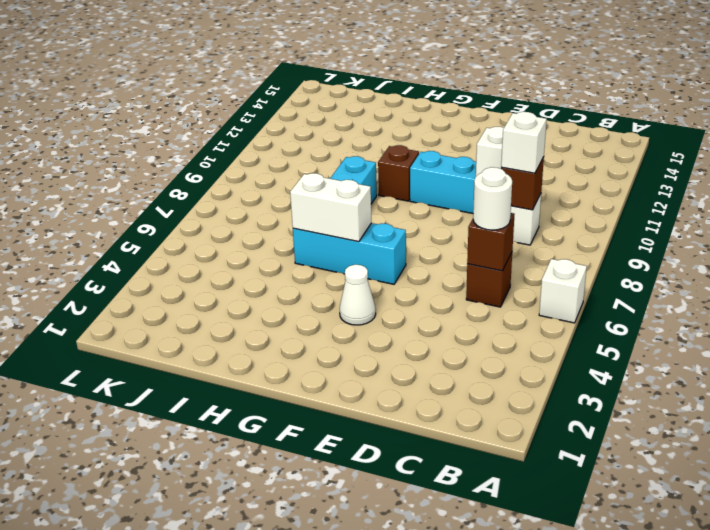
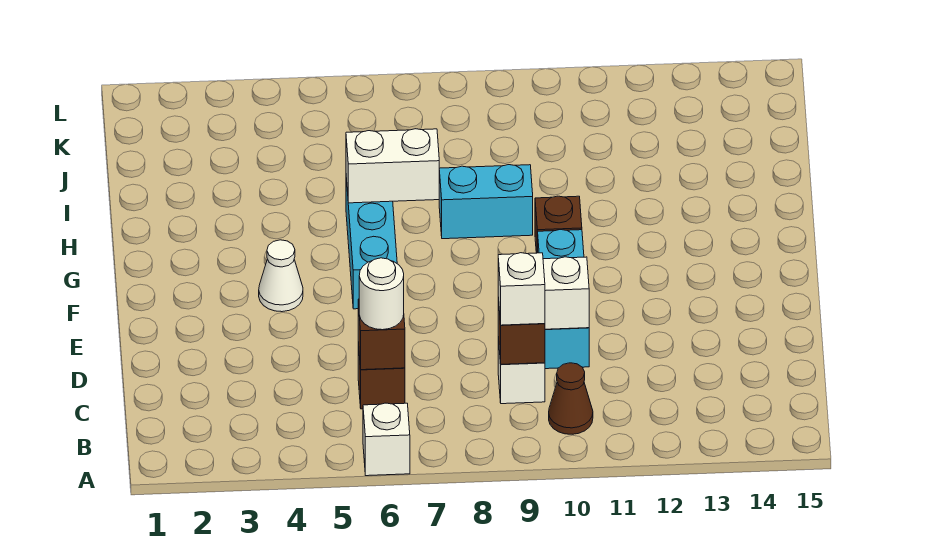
none -> brown cone B10 level 1
white brick G6:H6 level 2 -> white brick H6:H7 level 2

